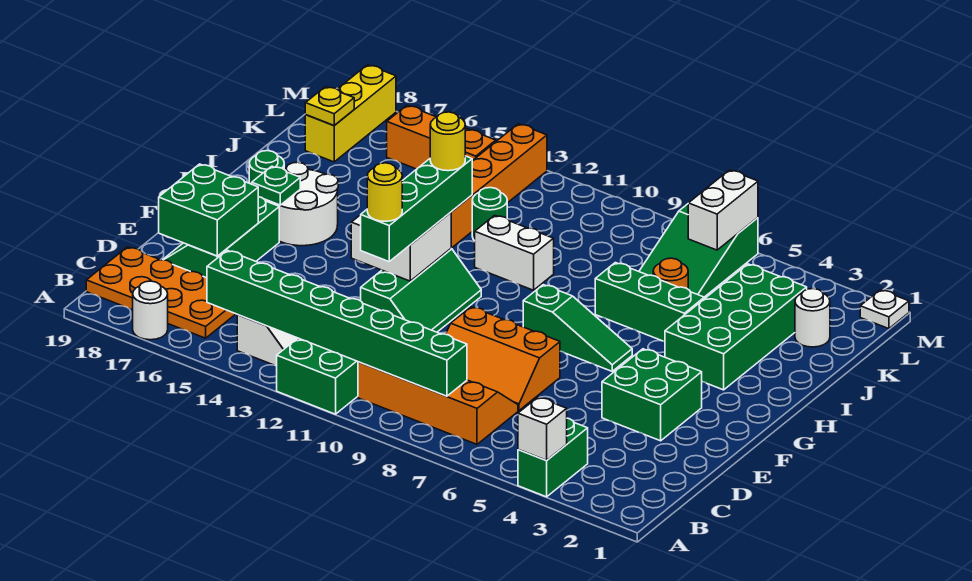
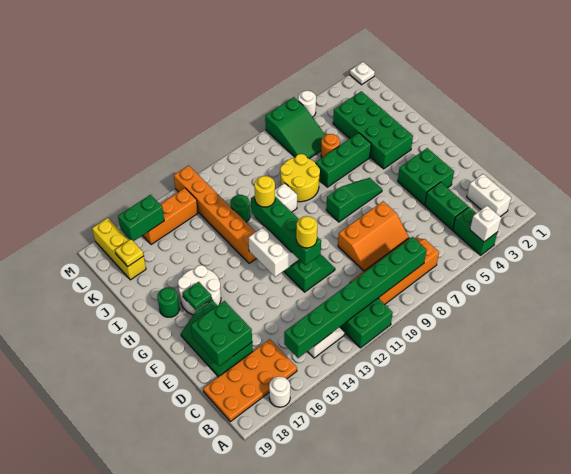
none -> green brick C4:D4 level 1
none -> yellow round brick I8:J9 level 1
white round brick K2 level 1 -> white round brick M5 level 1
white brick L6:M6 level 2 -> white brick B2:C2 level 1
none -> green brick L16:L17 level 2

